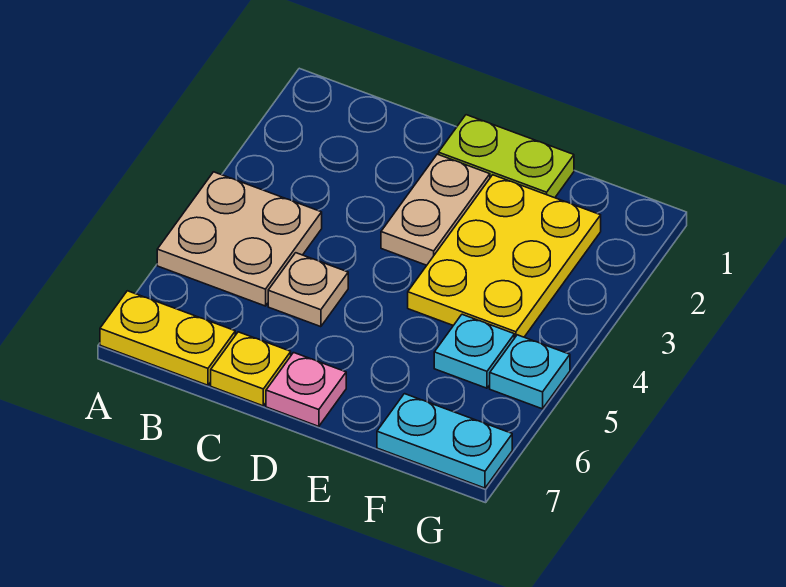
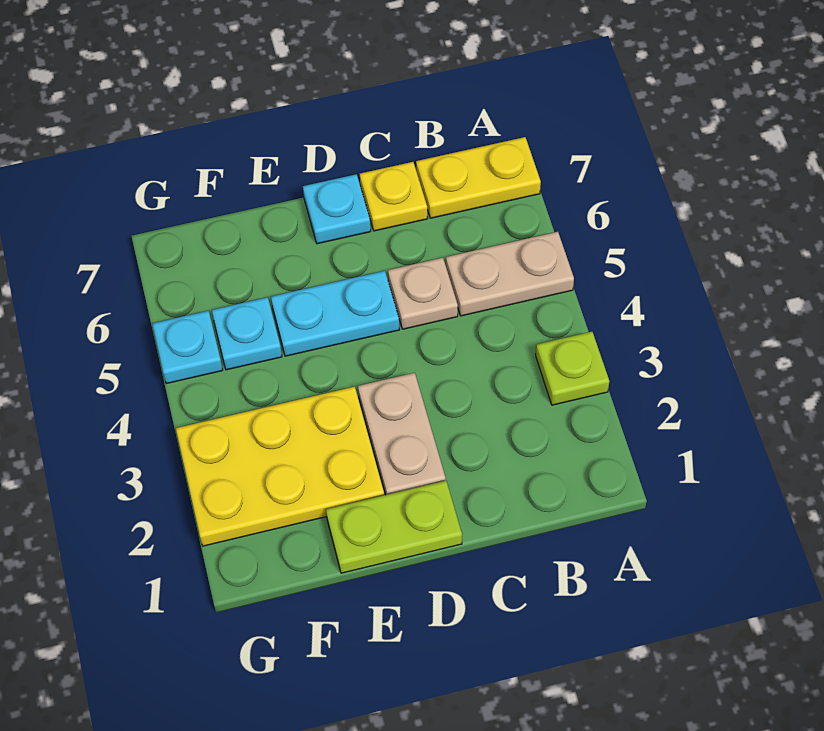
none -> lime plate A3 level 1
tan plate A4:B5 level 1 -> tan plate A5:B5 level 1
pink plate D7 level 1 -> cyan plate D7 level 1
yellow plate E2:F4 level 1 -> yellow plate E2:G3 level 1
cyan plate F7:G7 level 1 -> cyan plate D5:E5 level 1

